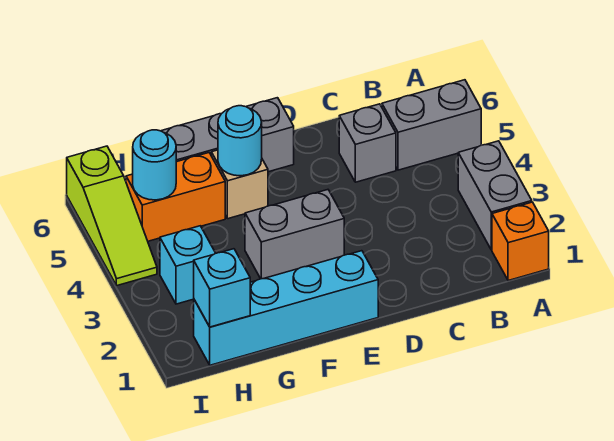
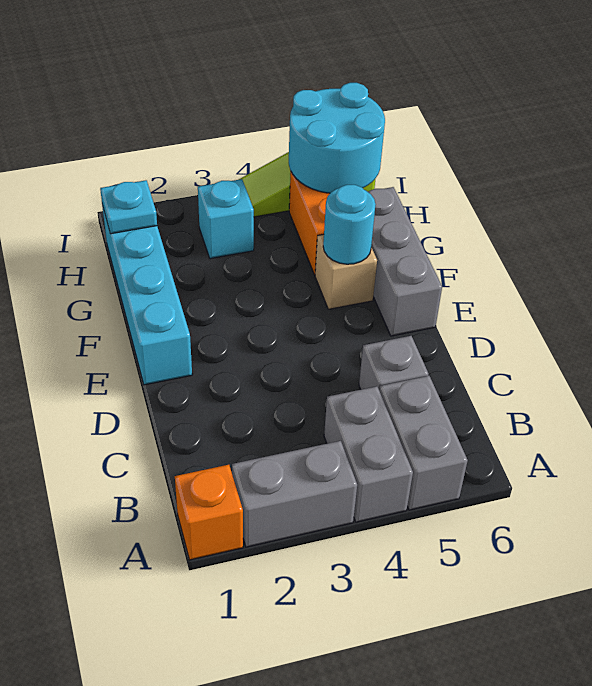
grey brick E3:F3 level 1 -> grey brick A4:B4 level 1
cyan brick H1 level 2 -> cyan plate H1 level 2
cyan round brick H5 level 2 -> cyan round brick H5:I6 level 2

